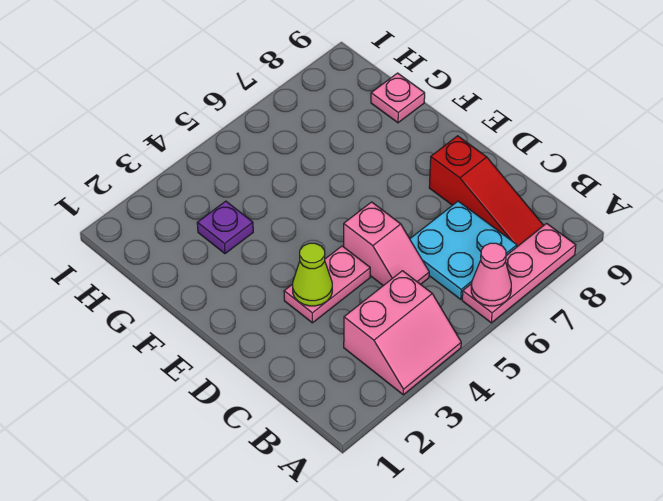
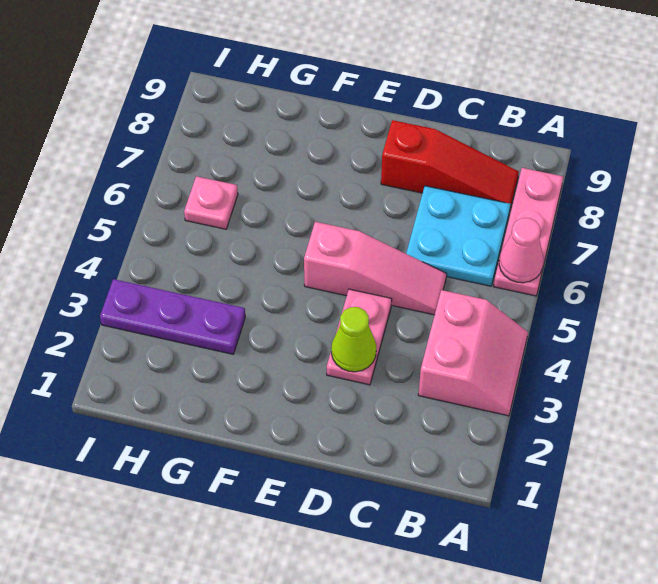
pink slope C5:D5 level 1 top D -> pink slope C5:E5 level 1 top E
purple plate G3 level 1 -> purple plate G3:I3 level 1
pink plate G9 level 1 -> pink plate H6 level 1

